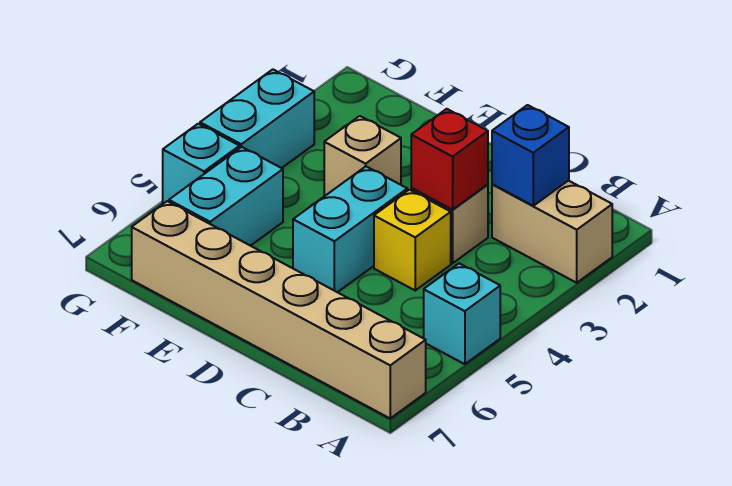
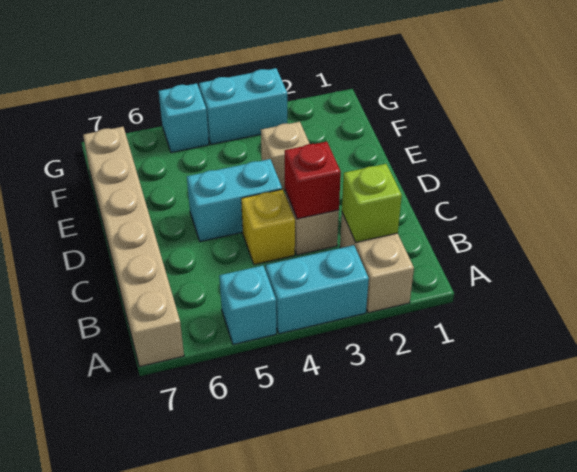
blue brick B2 level 2 -> lime brick B2 level 2
cyan brick F5:F6 level 1 -> cyan brick A3:A4 level 1

